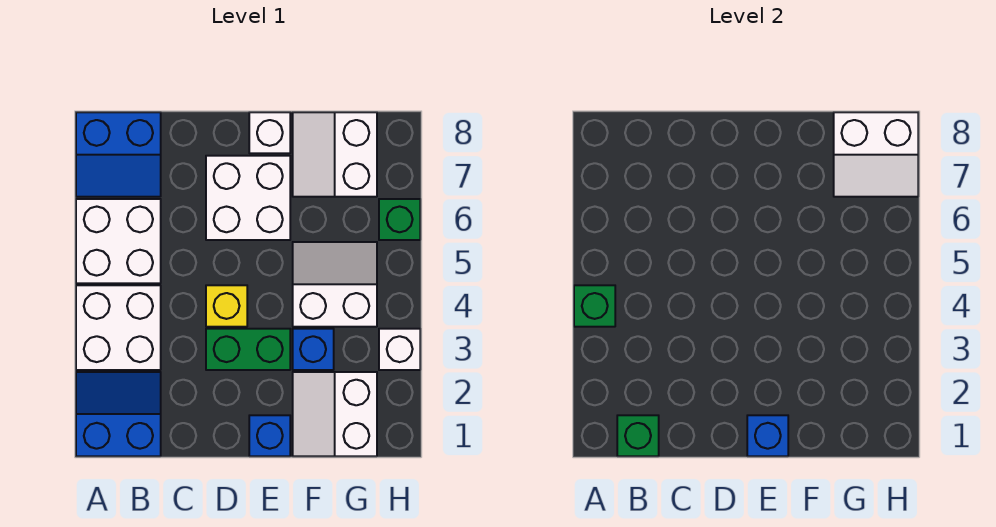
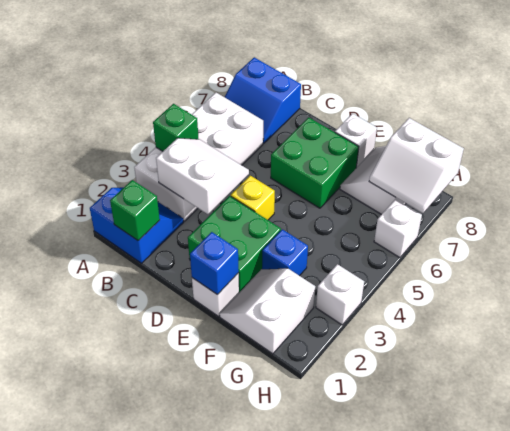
green brick D3:E3 level 1 -> green brick D2:E3 level 1
white brick D6:E7 level 1 -> green brick D6:E7 level 1
blue brick E1 level 1 -> white brick E1 level 1
white slope F4:G5 level 1 top 4 -> white slope B3:C4 level 2 top 3
green brick H6 level 1 -> white brick H6 level 1

